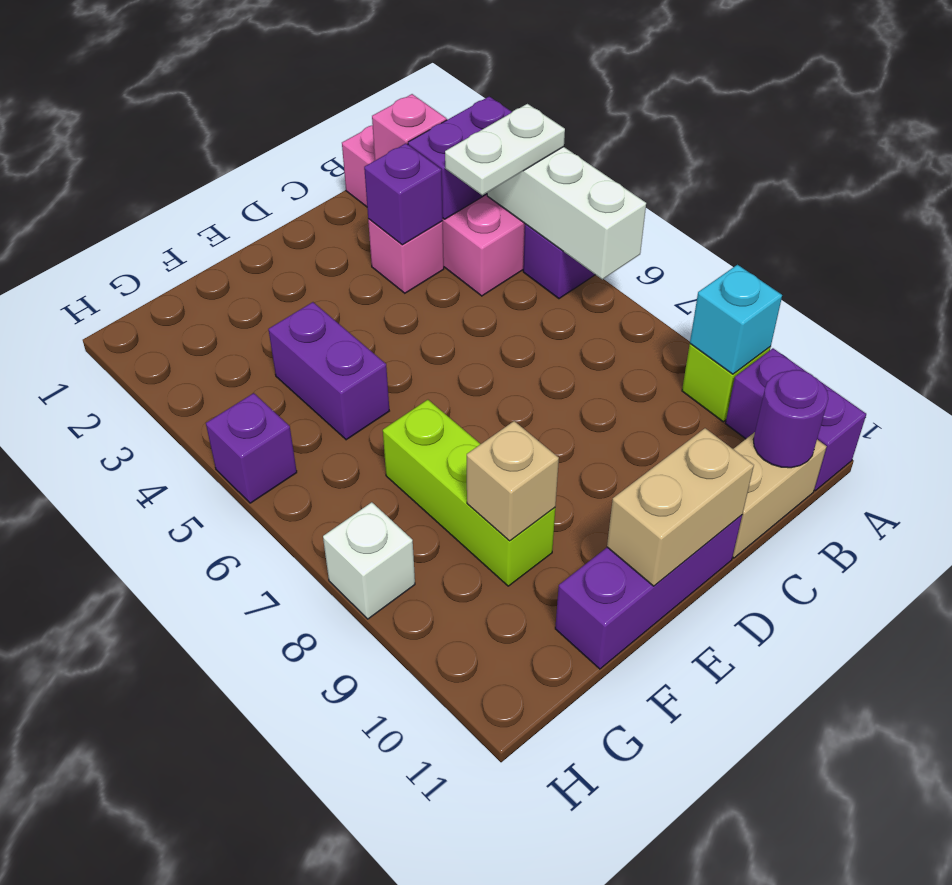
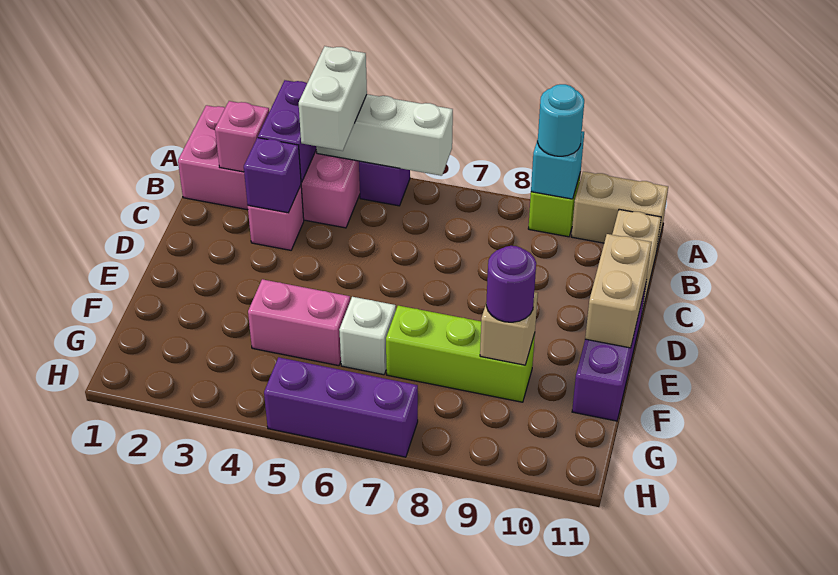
white plate A4:B4 level 3 -> white brick A4:B4 level 3
none -> cyan round brick A9 level 3
purple brick A10:A11 level 1 -> tan brick A10:A11 level 1
purple round brick B11 level 2 -> purple round brick F9 level 3
purple brick F4:F5 level 1 -> pink brick F4:F5 level 1
purple brick H5 level 1 -> purple brick H5:H7 level 1
white brick H8 level 1 -> white brick F6 level 1

